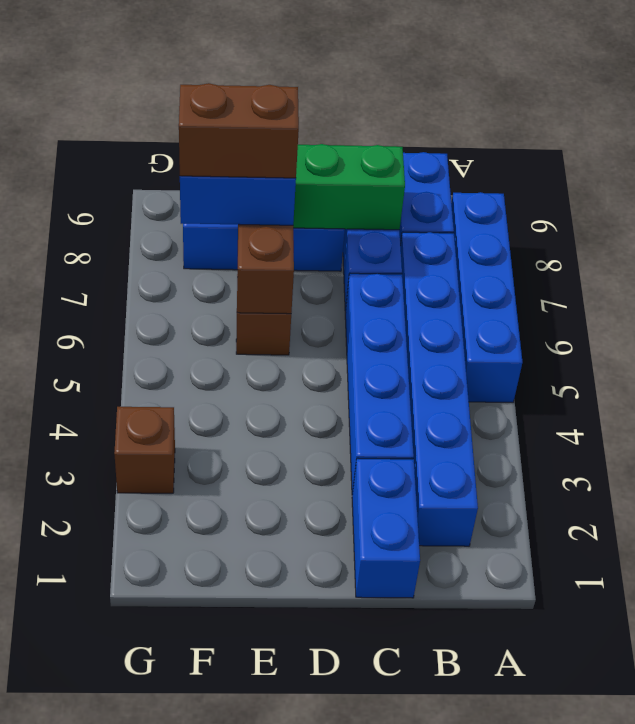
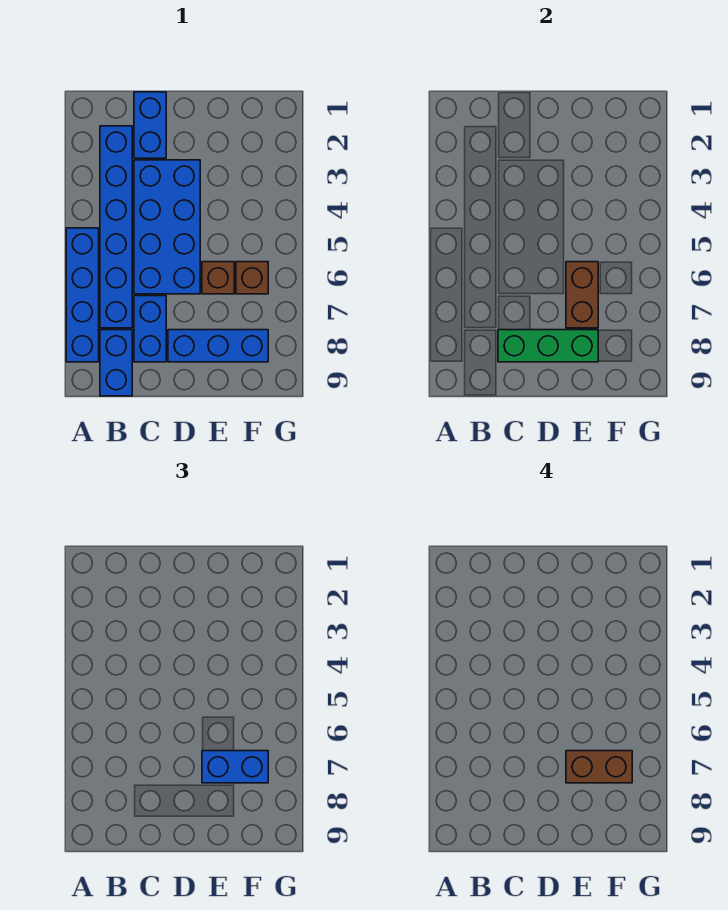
blue brick C3:C6 level 1 -> blue brick C3:D6 level 1
brown brick G3 level 1 -> brown brick F6 level 1

